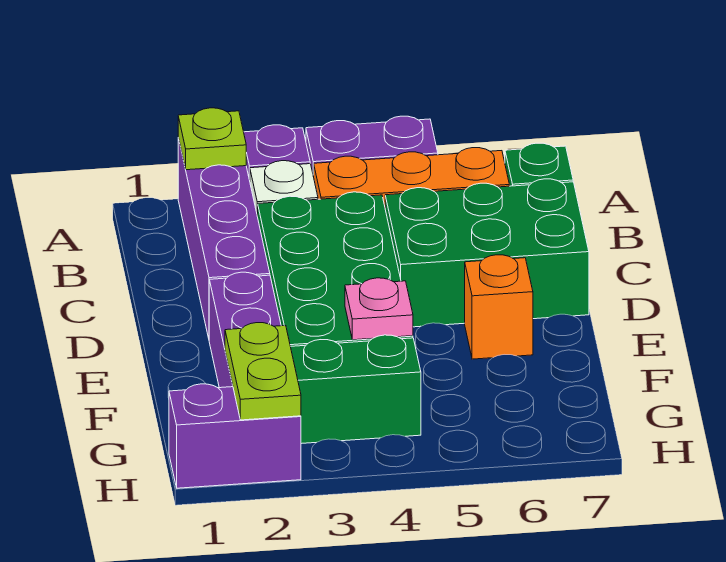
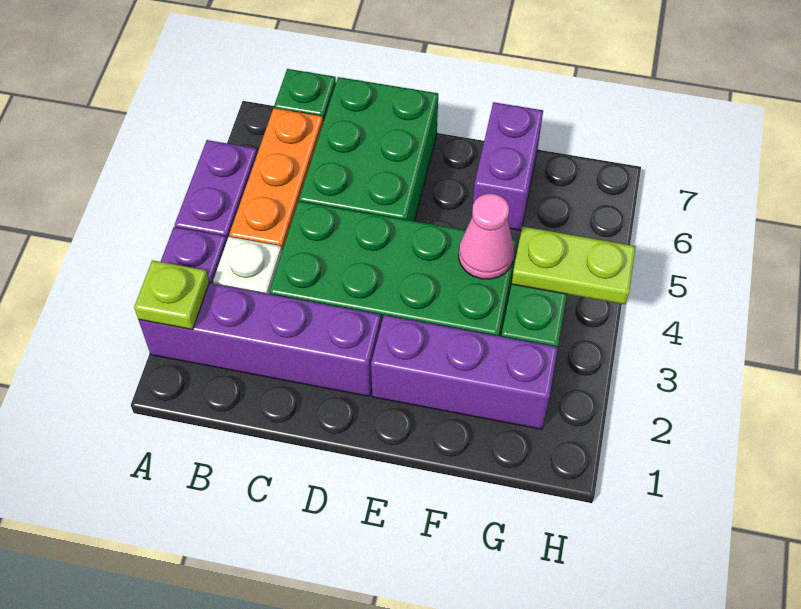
orange brick E6 level 1 -> none
pink plate F4 level 2 -> pink cone F4 level 2
lime plate G2:H2 level 2 -> lime plate G4:H4 level 2
purple brick H1:H2 level 1 -> purple brick F6:F7 level 1

